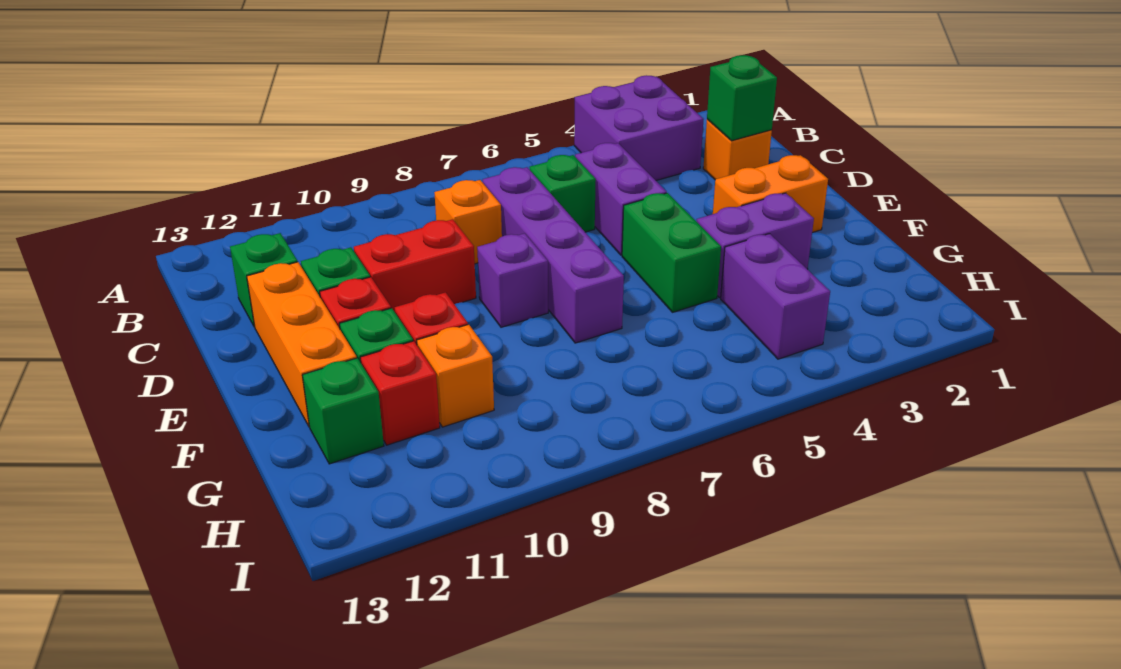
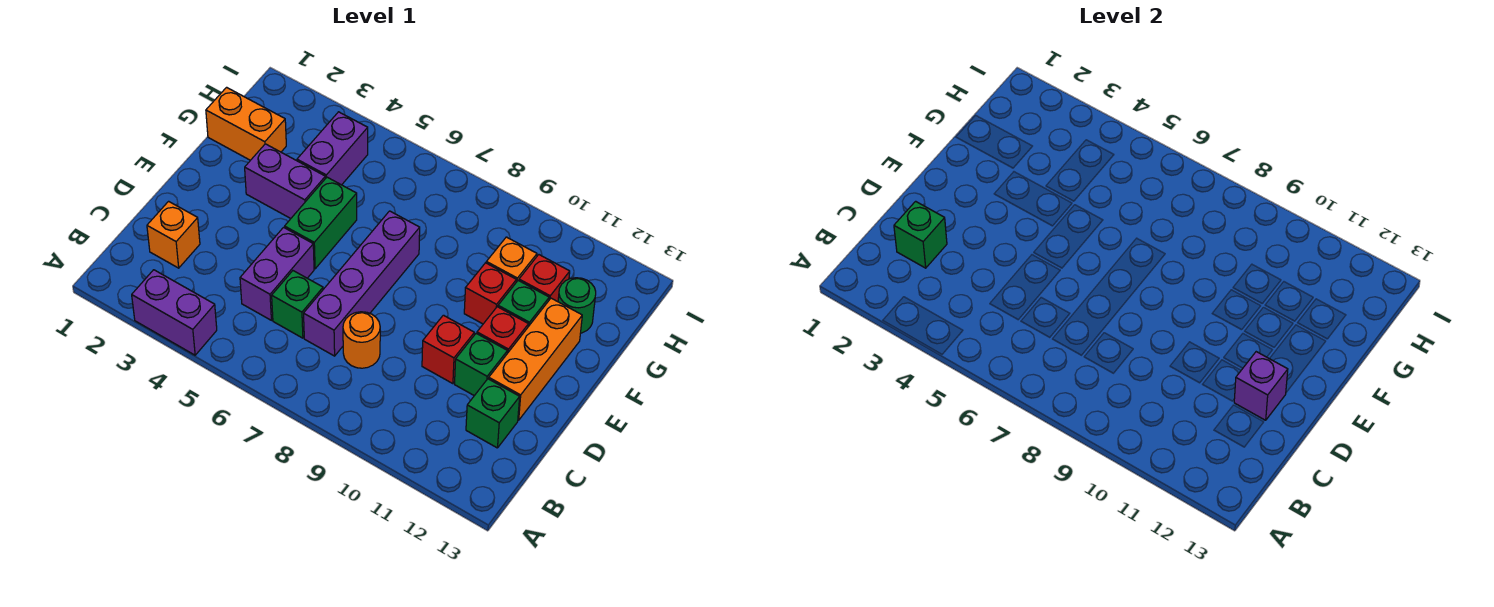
purple brick A3:B4 level 1 -> purple brick A3:A4 level 1
orange brick C8 level 1 -> orange round brick C8 level 1
red brick D9:D10 level 1 -> red brick D10 level 1
orange brick E2:E3 level 1 -> orange brick G1:G2 level 1
purple brick E8 level 1 -> purple brick D12 level 2
green brick G12 level 1 -> green round brick G12 level 1

